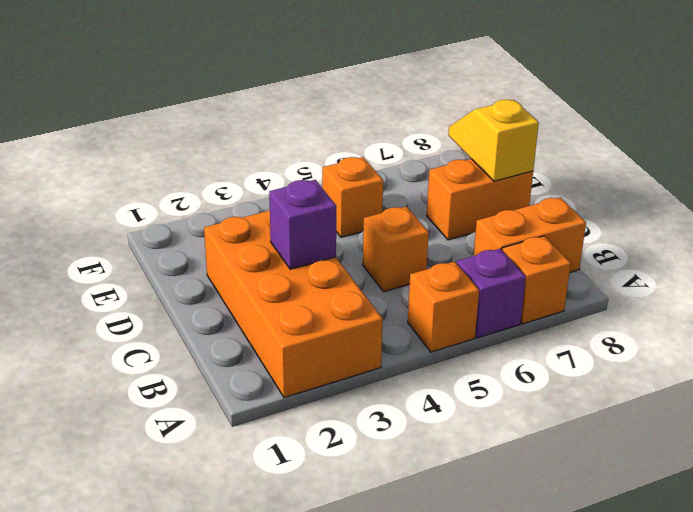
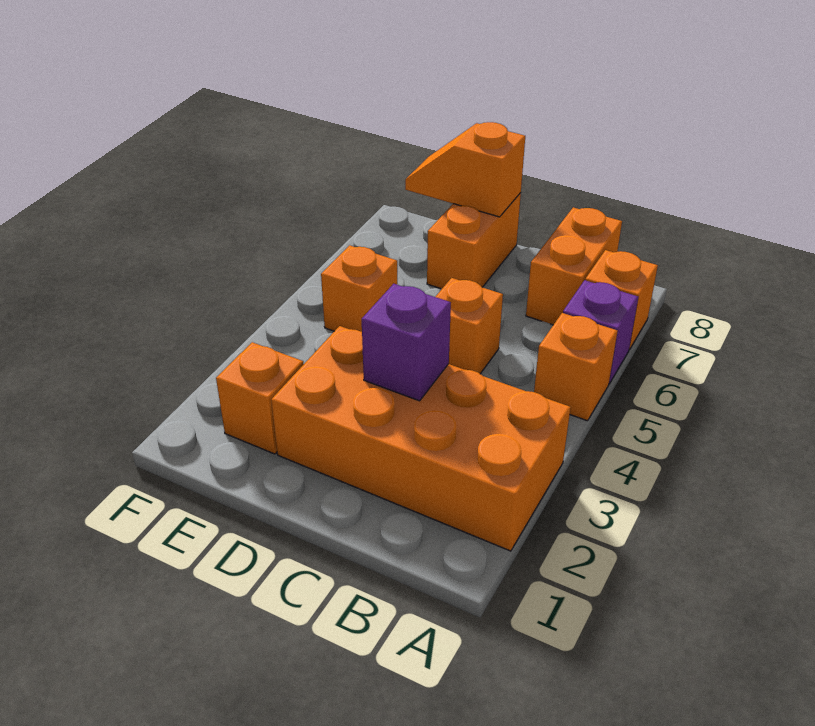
yellow slope D8:E8 level 2 top D -> orange slope D8:E8 level 2 top D
none -> orange brick E2 level 1

